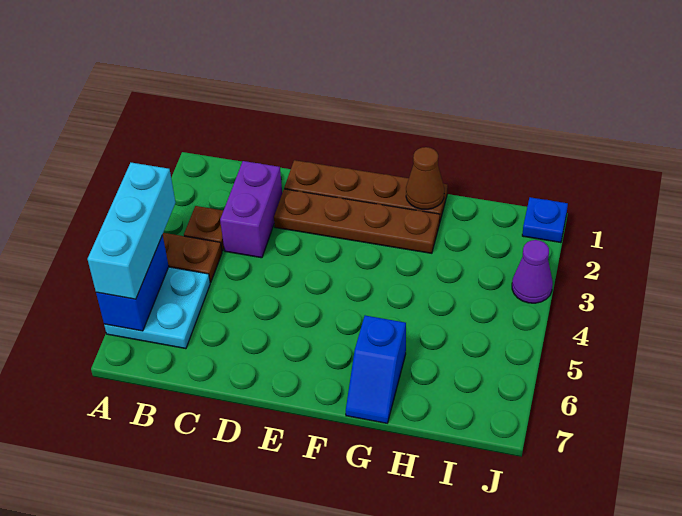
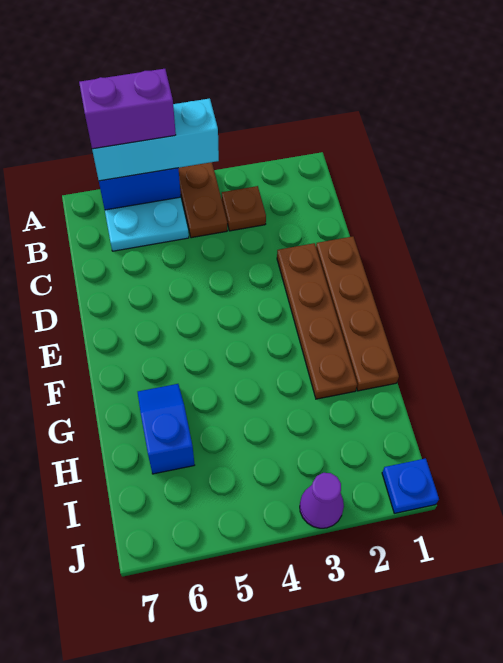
purple brick C2:C3 level 1 -> purple brick A5:A6 level 4
brown cone G1 level 2 -> none
blue slope G6:G7 level 1 top 6 -> blue slope G6:H6 level 1 top H

